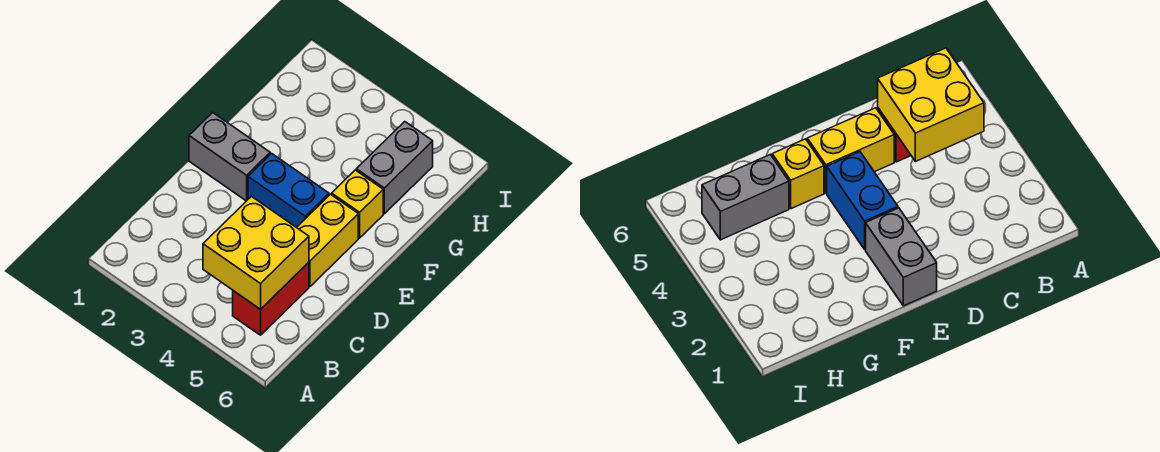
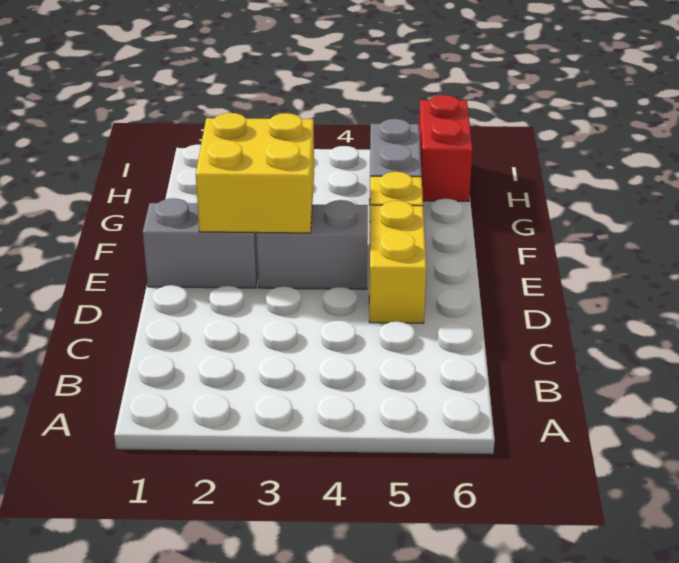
yellow brick B4:C5 level 2 -> yellow brick E2:F3 level 2
red brick B5:C5 level 1 -> red brick H6:I6 level 1
blue brick E3:E4 level 1 -> grey brick E3:E4 level 1

